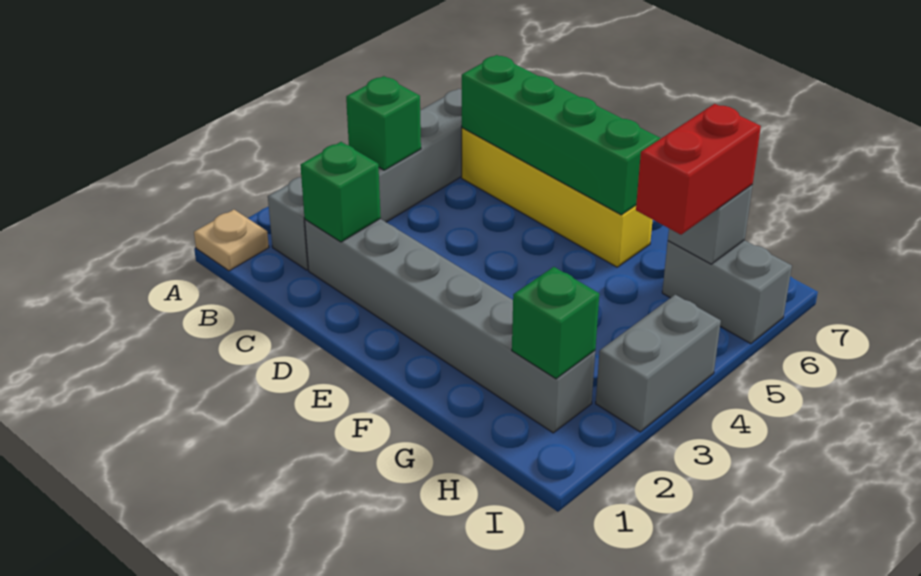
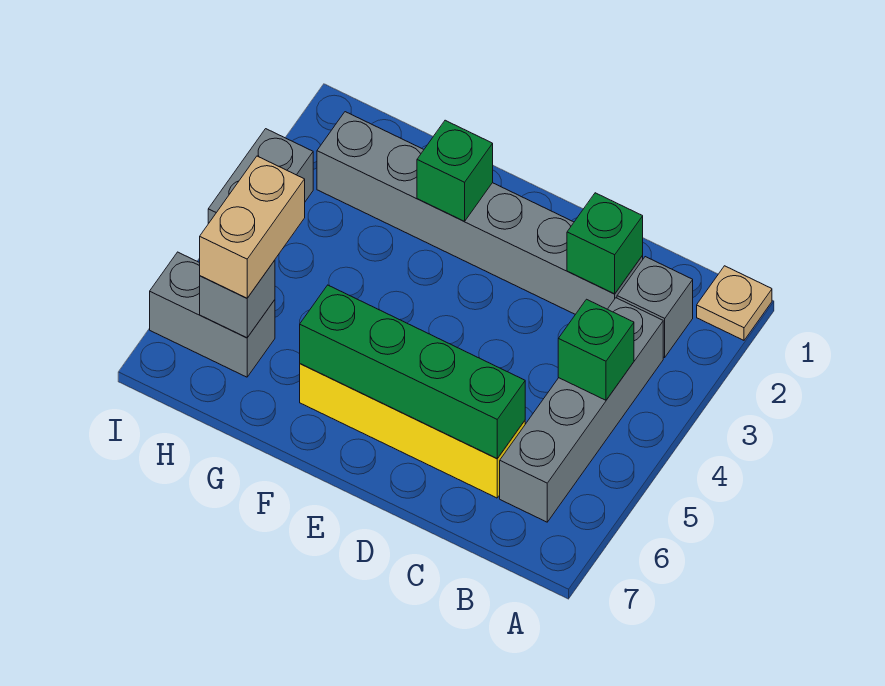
green brick H2 level 2 -> green brick F2 level 2
red brick H5:H6 level 3 -> tan brick H5:H6 level 3

